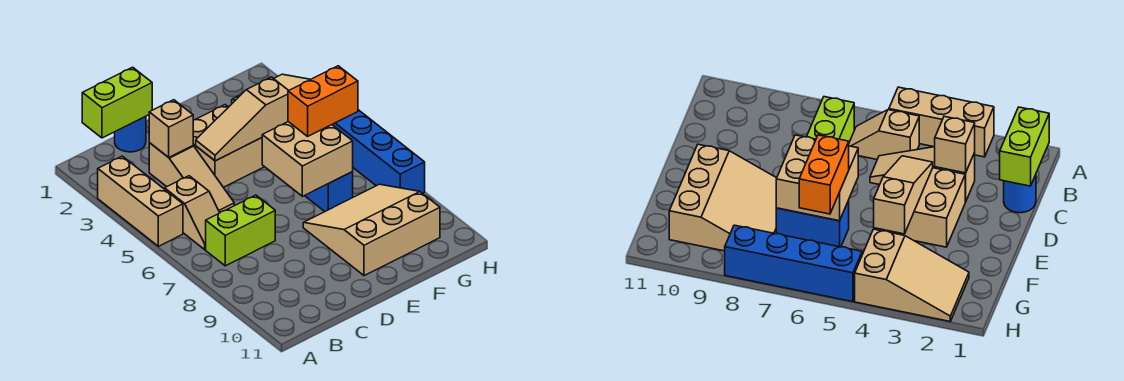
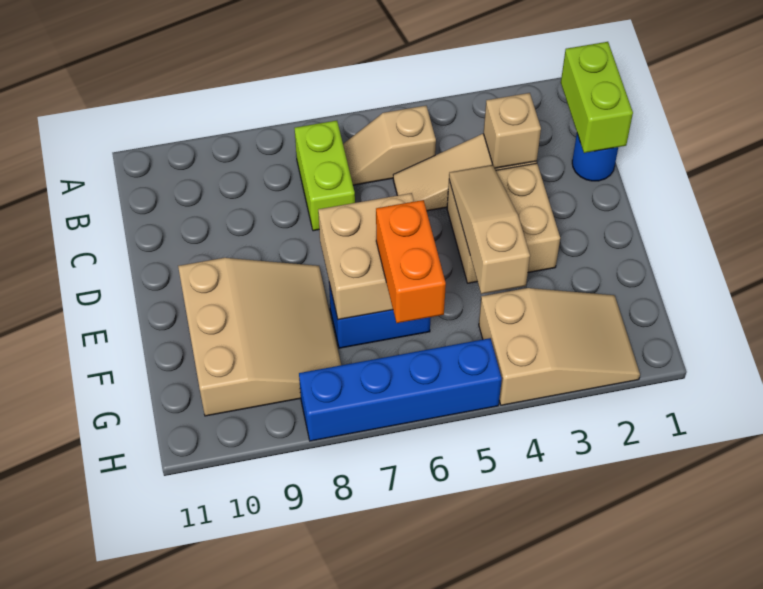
tan brick A3:A5 level 1 -> none

